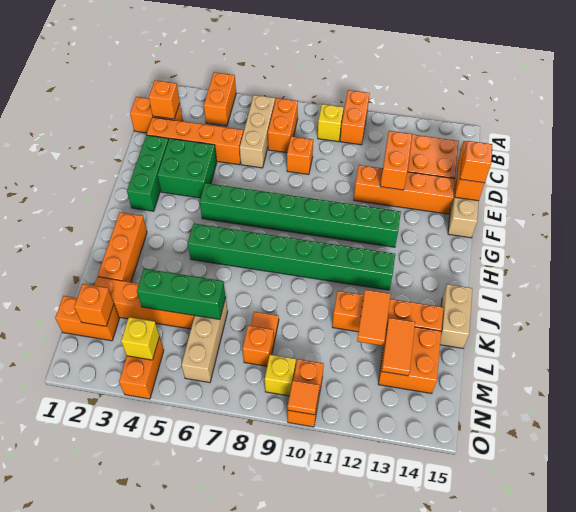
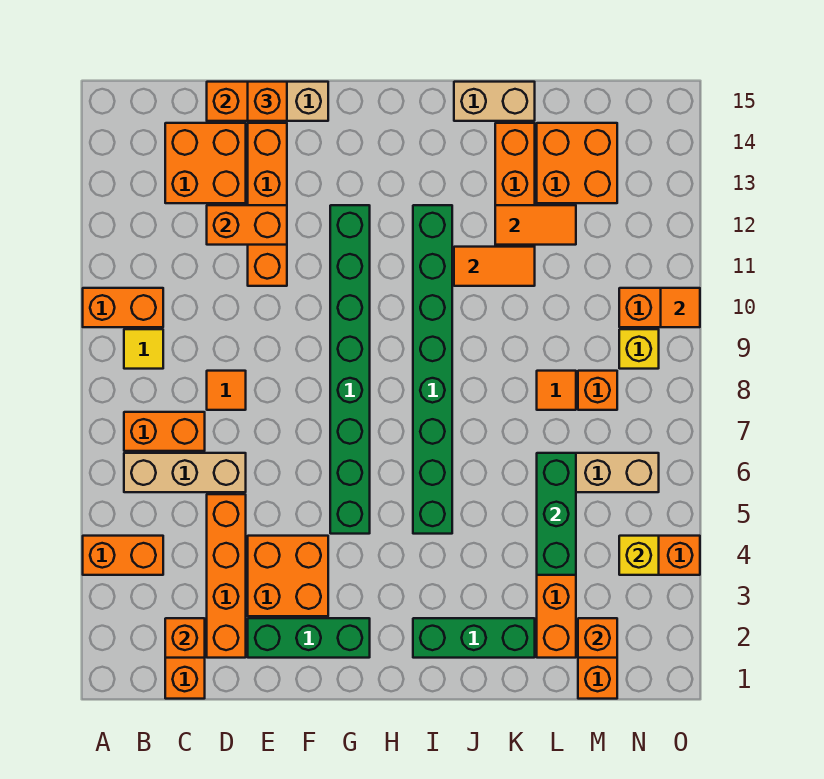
yellow brick B9 level 1 -> yellow tile B9 level 1
orange brick D8 level 1 -> orange tile D8 level 1
green brick E3:F4 level 1 -> orange brick E3:F4 level 1
orange brick I2:K2 level 1 -> green brick I2:K2 level 1
orange tile L13:M13 level 2 -> orange tile J11:K11 level 2

